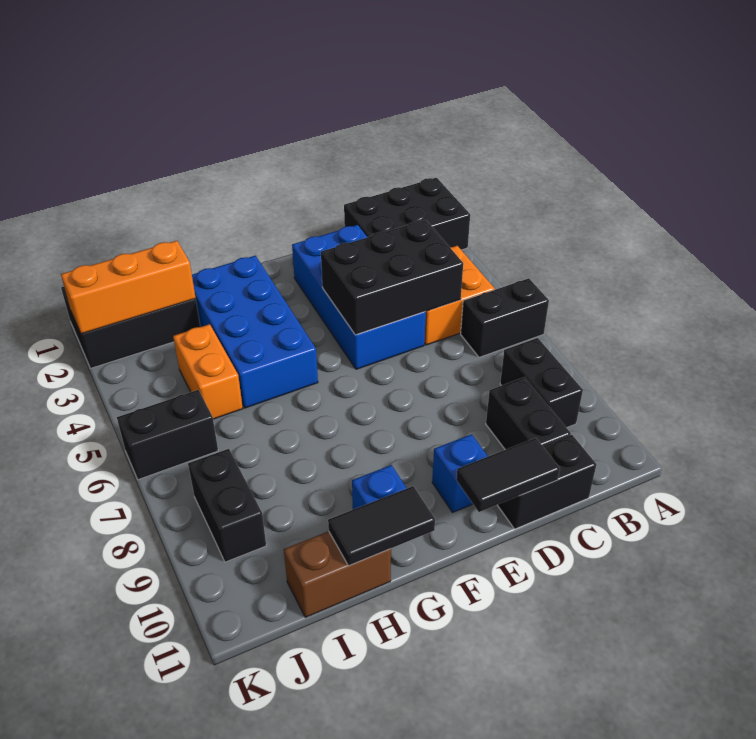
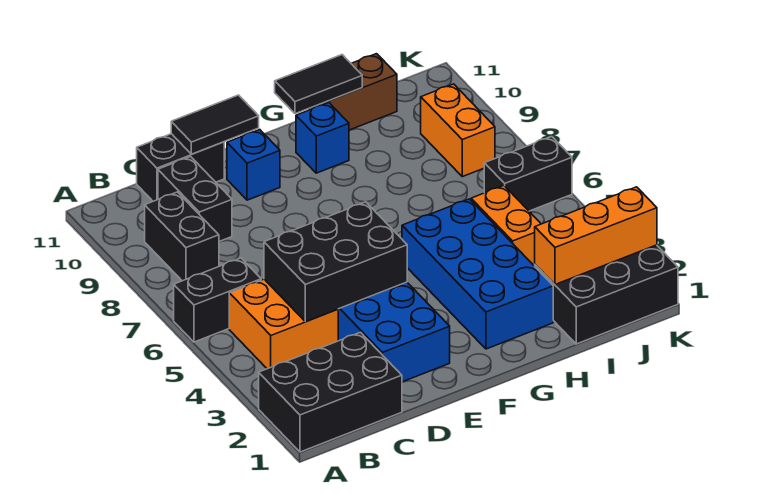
black brick J8:J9 level 1 -> orange brick J8:J9 level 1

